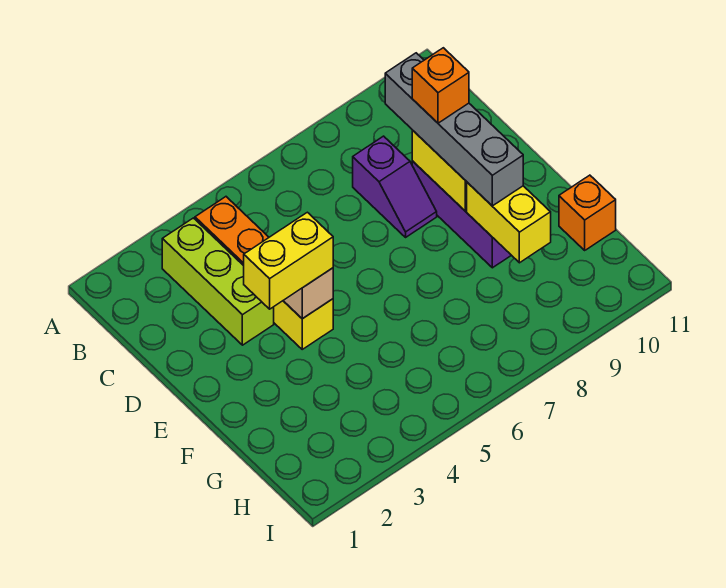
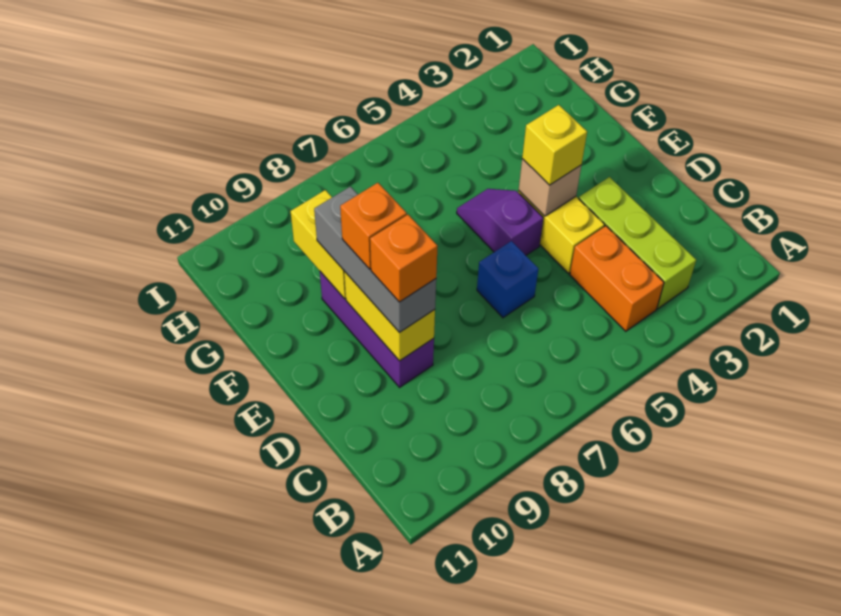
purple slope C8:D8 level 1 top C -> purple slope E5:F5 level 1 top E
grey brick C9:F9 level 3 -> grey brick D9:F9 level 3
none -> blue brick D6 level 1
yellow brick E3:E4 level 3 -> yellow brick E4 level 3
orange brick G11 level 1 -> orange brick E9 level 4

